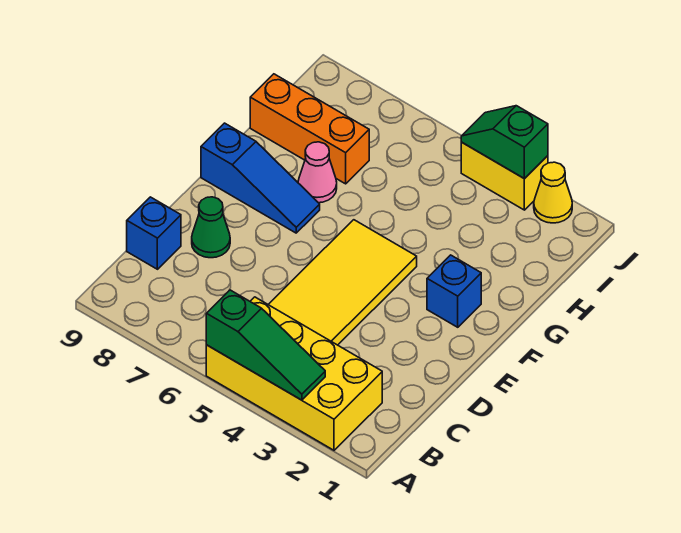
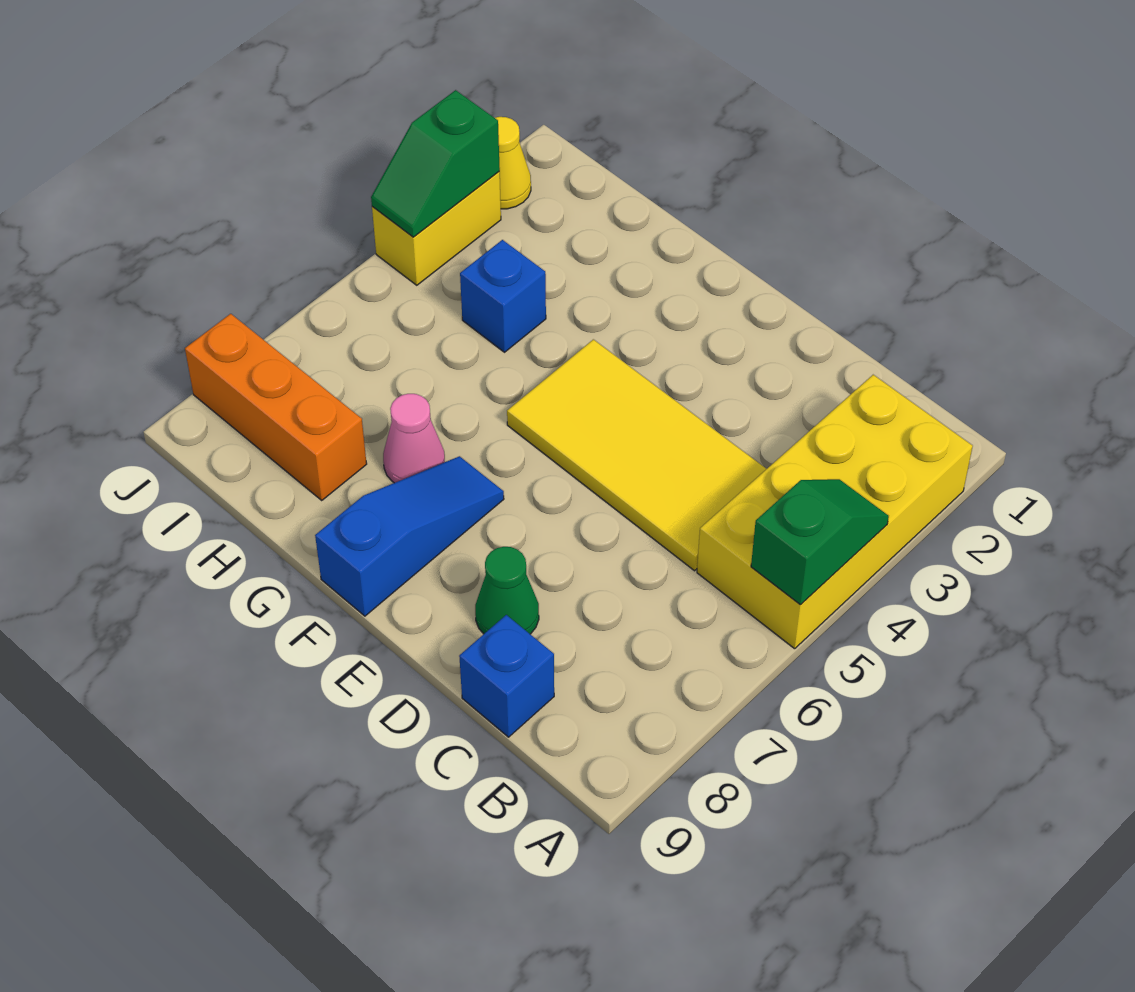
green slope A3:A5 level 2 top 5 -> green slope A4:A5 level 2 top 5
blue brick F2 level 1 -> blue brick H4 level 1
orange brick H7:H9 level 1 -> orange brick H8:J8 level 1

